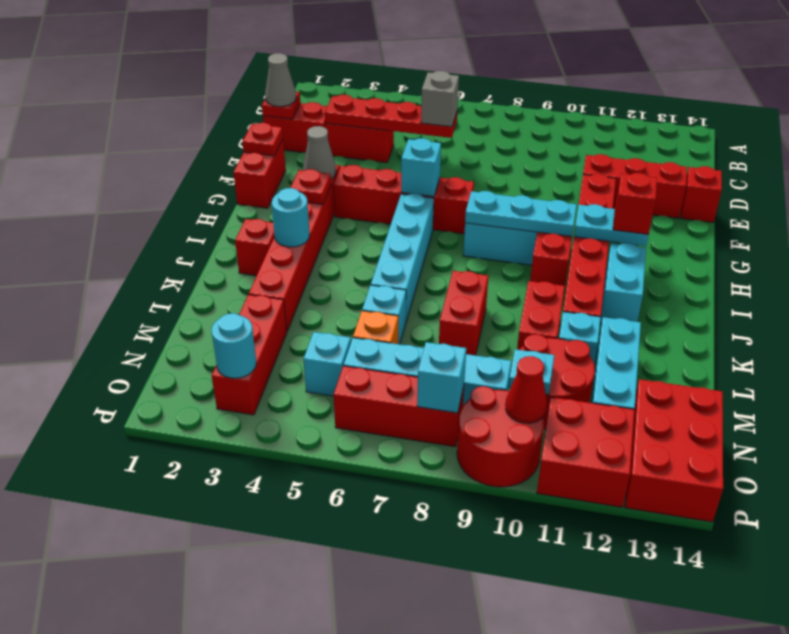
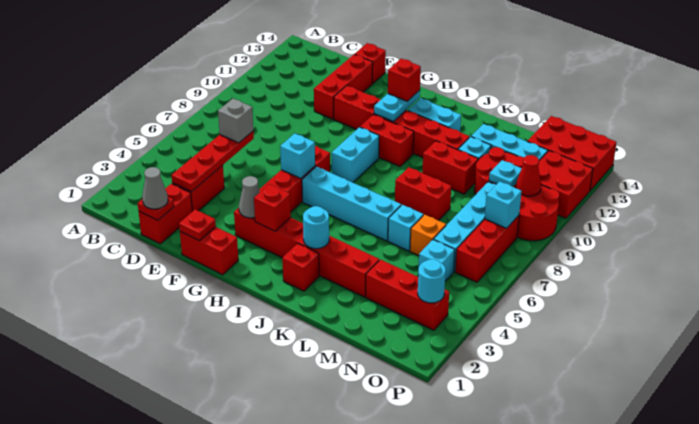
red plate H3 level 2 -> red brick H3 level 2
cyan plate H8:H10 level 2 -> none

